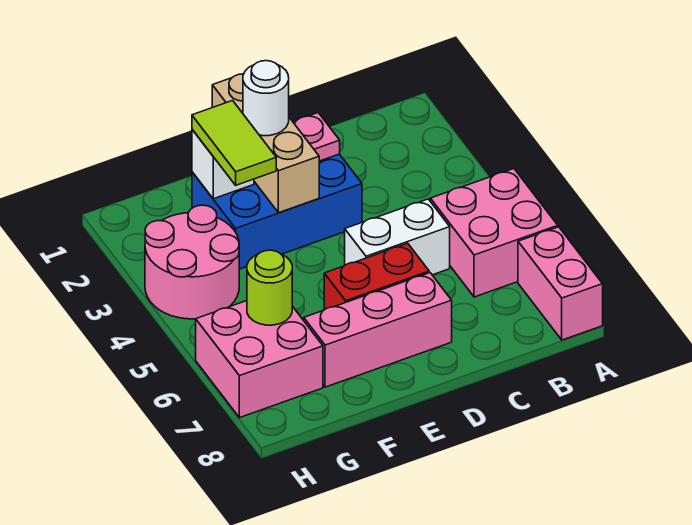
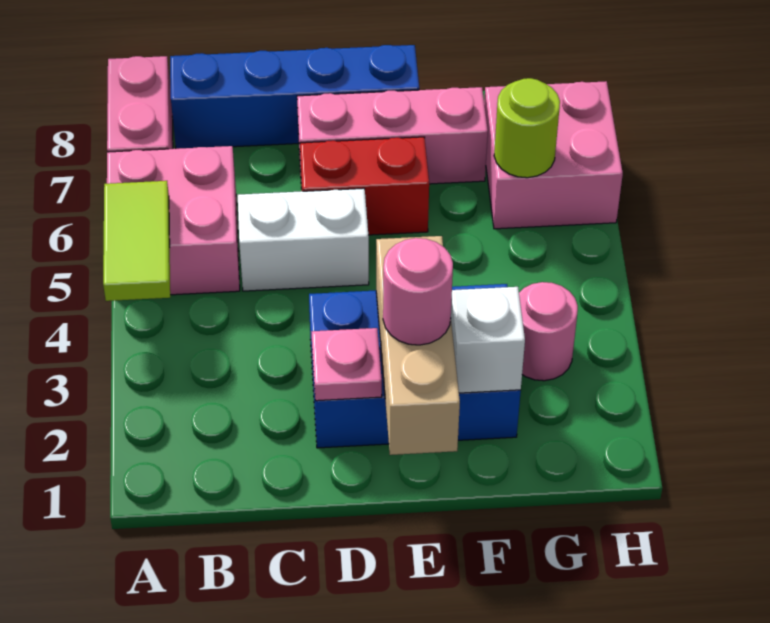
none -> blue brick B8:E8 level 1
white round brick E2 level 3 -> pink round brick E2 level 3
lime tile F2:F3 level 3 -> lime tile A4:A5 level 2
pink round brick G3:H4 level 1 -> pink round brick G3 level 1

